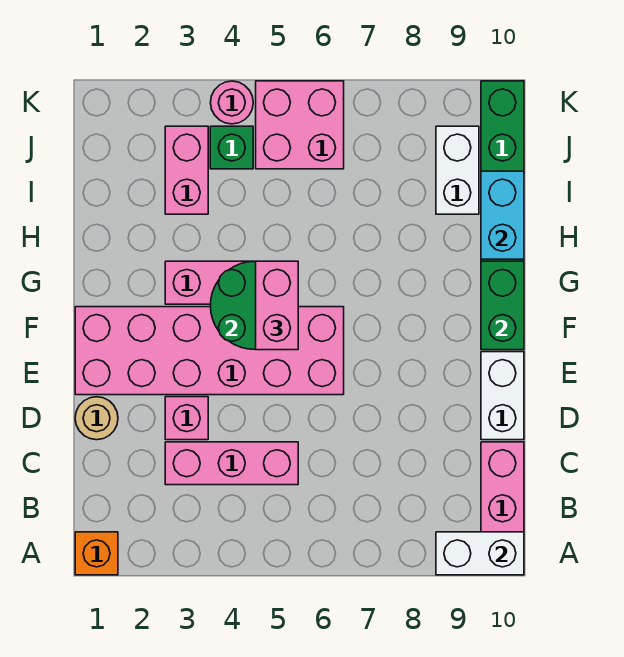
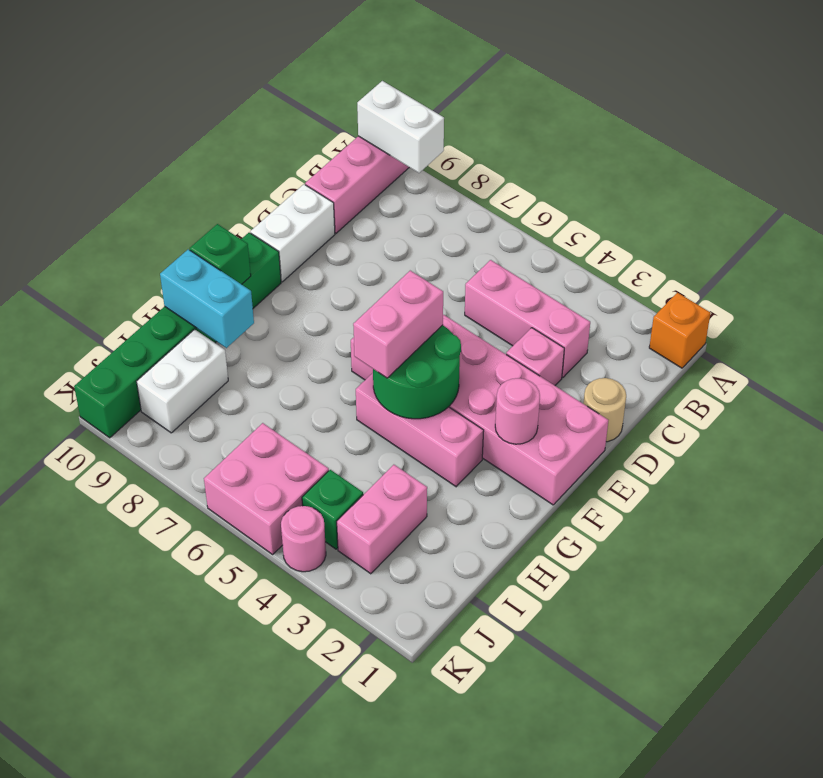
none -> pink round brick F2 level 2
green brick F10:G10 level 2 -> green brick G10 level 2
cyan brick H10:I10 level 2 -> cyan brick H9:H10 level 2

